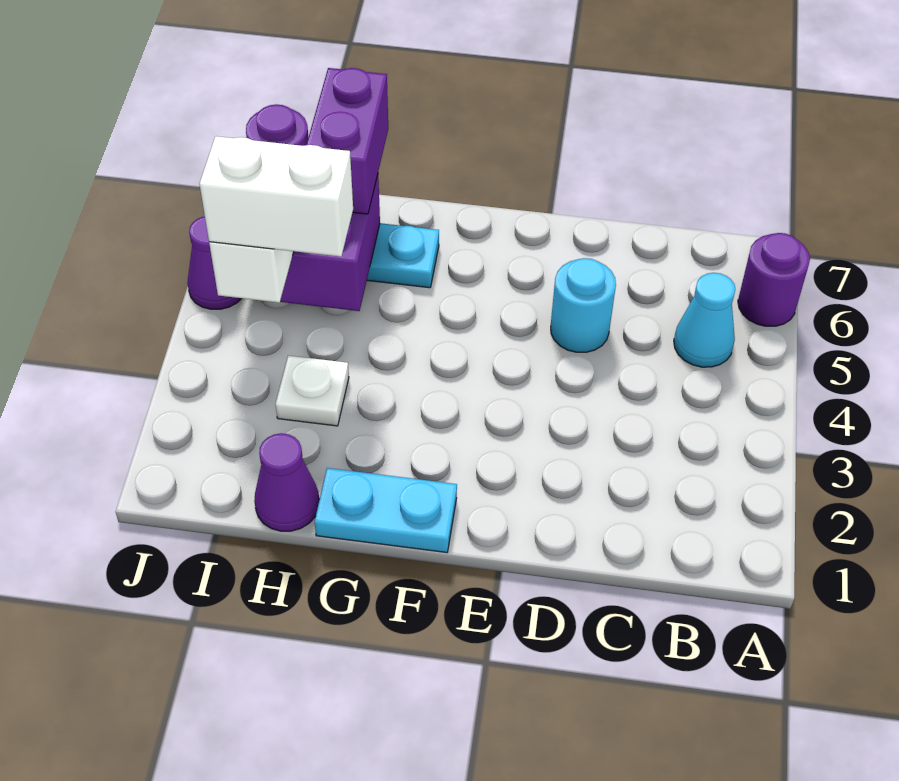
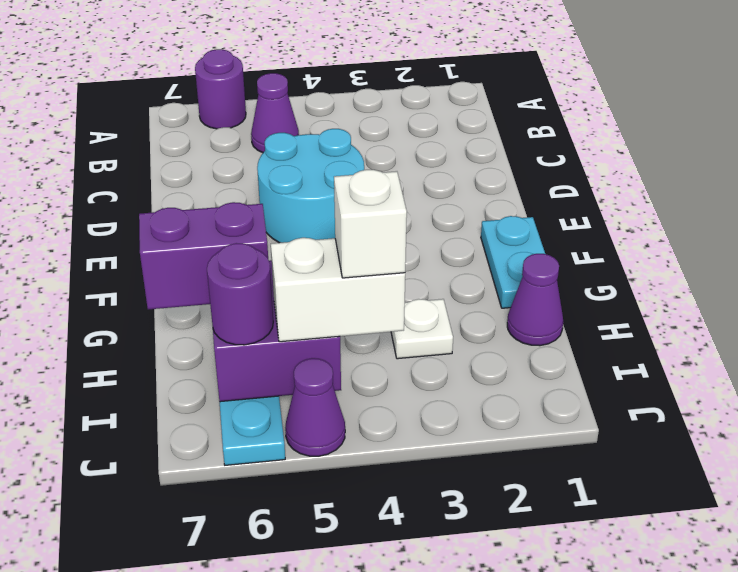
cyan cone B5 level 1 -> purple cone B5 level 1
cyan round brick D5 level 1 -> cyan round brick D4:E5 level 1
white brick H4:I4 level 4 -> white brick I4 level 4

